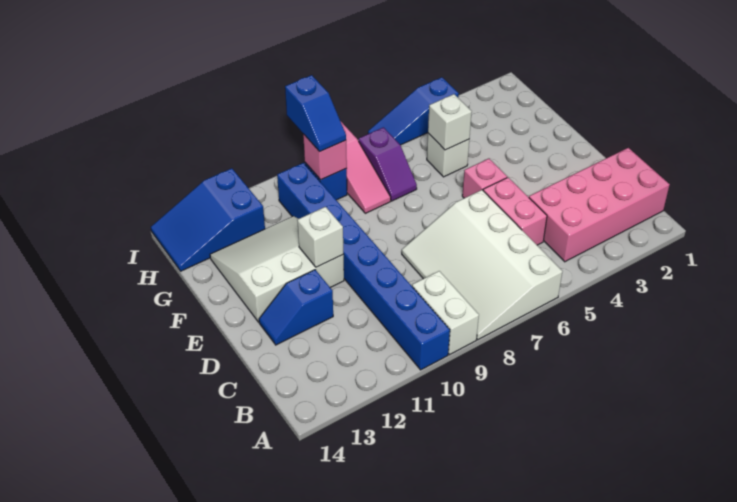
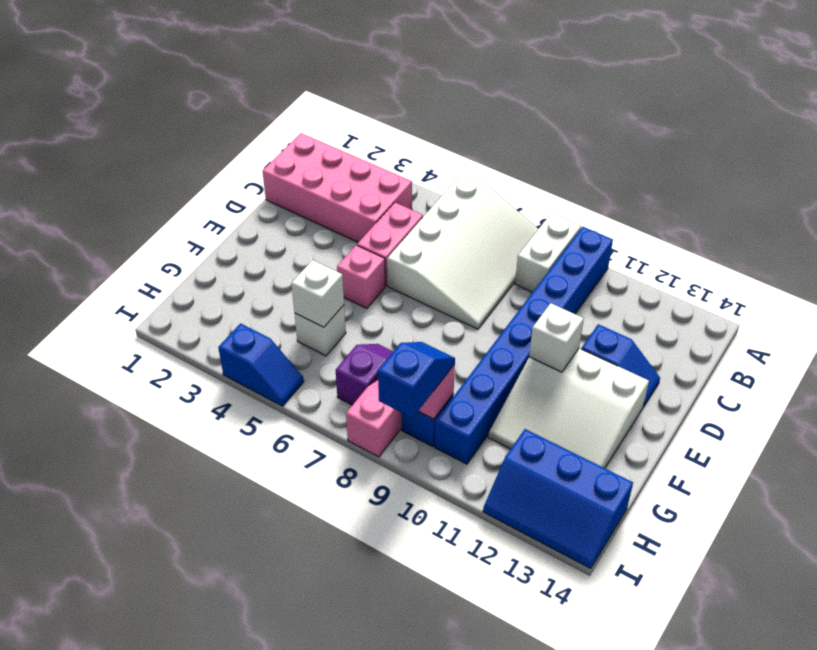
blue slope H12:I14 level 1 top 12 -> blue slope H12:I14 level 1 top H
blue slope I4:I6 level 1 top 4 -> blue slope I4:I5 level 1 top 4

